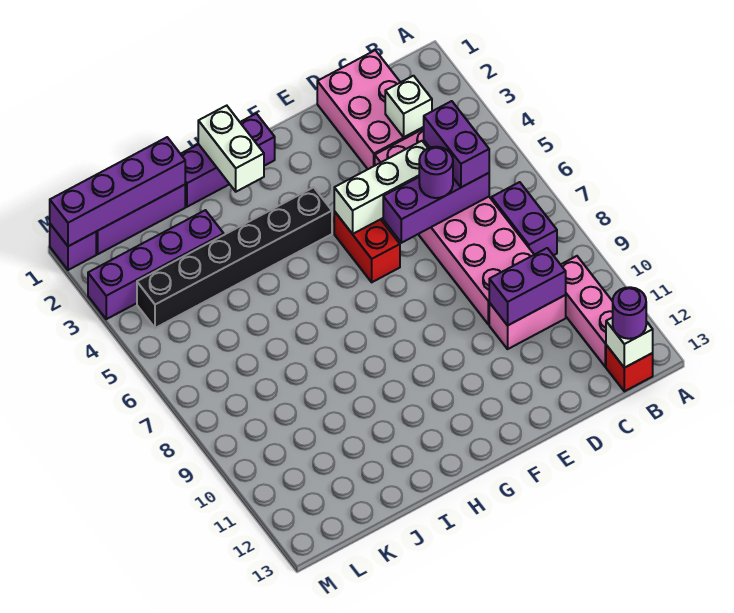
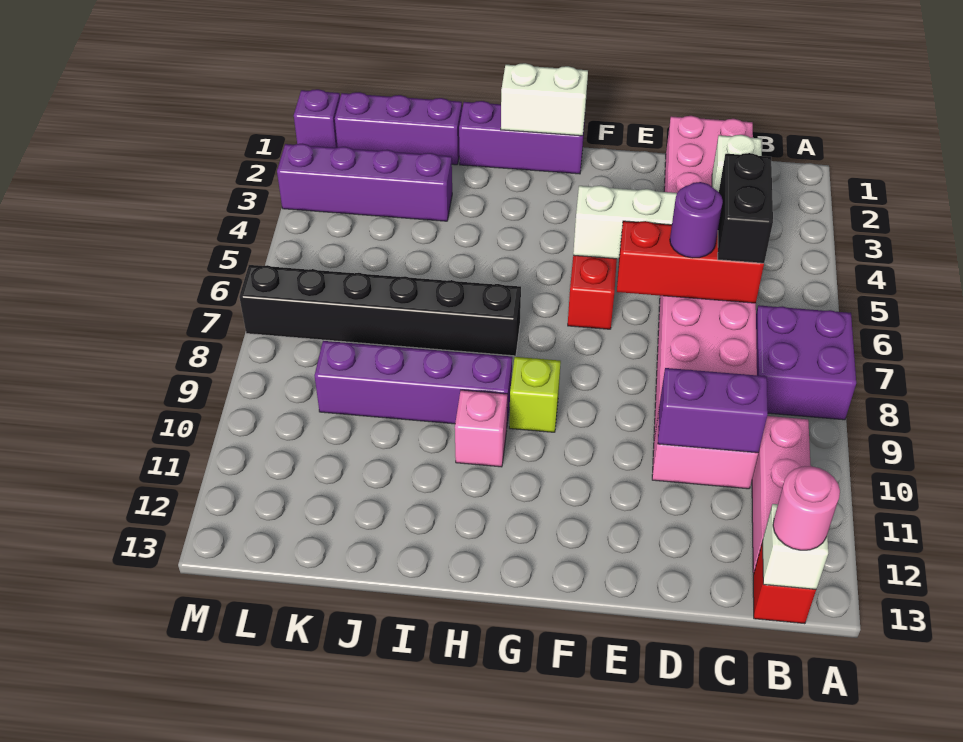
purple brick B7:B8 level 1 -> purple brick A7:B8 level 1
purple round brick B13 level 3 -> pink round brick B13 level 3
purple brick C5:C6 level 3 -> black brick C5:C6 level 3
purple brick C6:E6 level 2 -> red brick C6:E6 level 2
black brick G4:L4 level 1 -> black brick H7:M7 level 1
none -> lime brick G9 level 1
white brick H1:H2 level 2 -> white brick G1:H1 level 2
none -> pink brick H10 level 1
purple brick J1:M1 level 2 -> purple brick H9:K9 level 1

